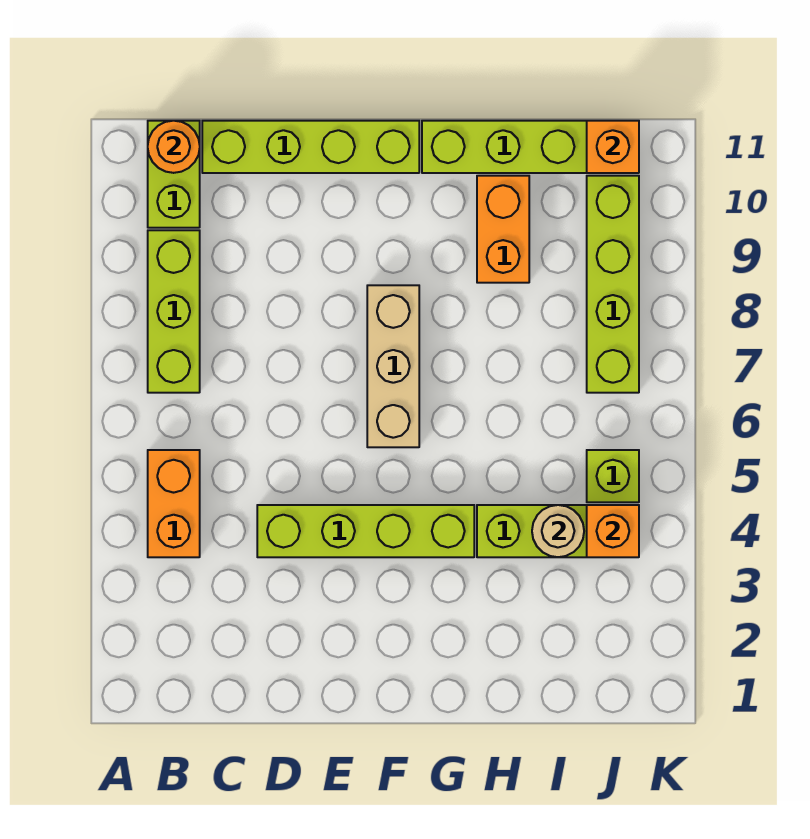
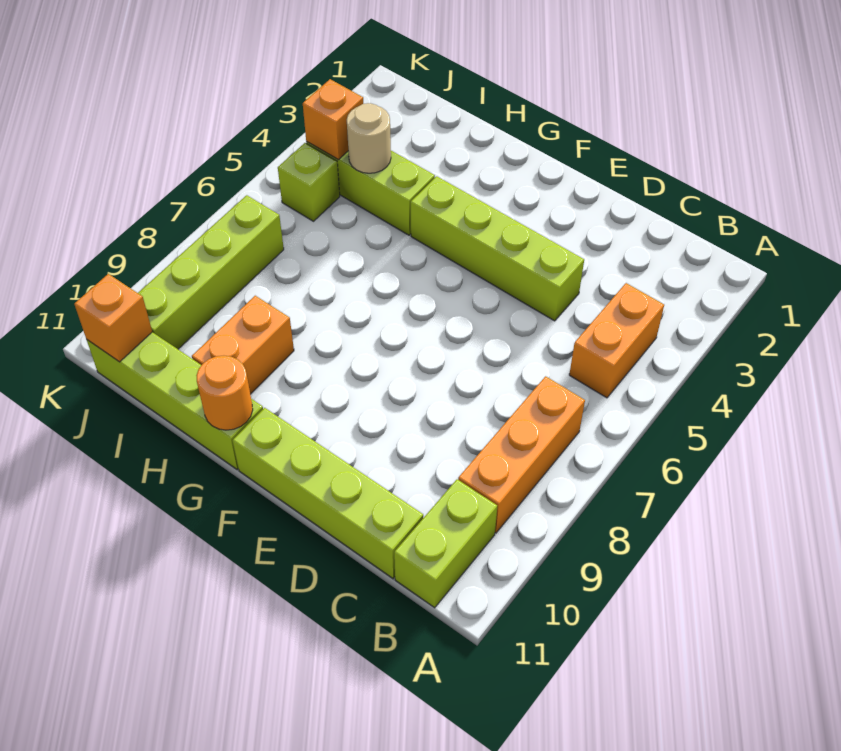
lime brick B7:B9 level 1 -> orange brick B7:B9 level 1
orange round brick B11 level 2 -> orange round brick G11 level 2
tan brick F6:F8 level 1 -> none

